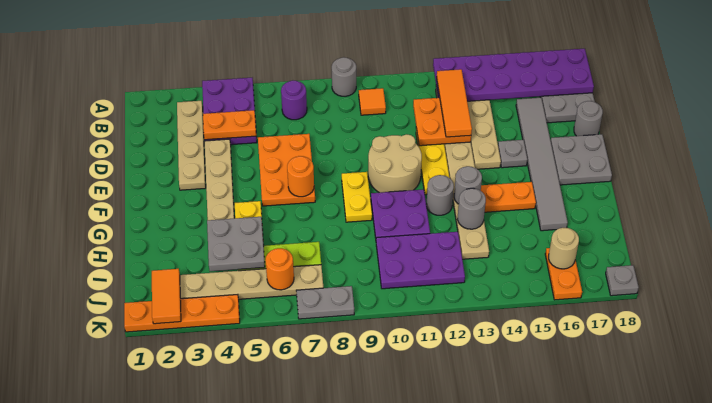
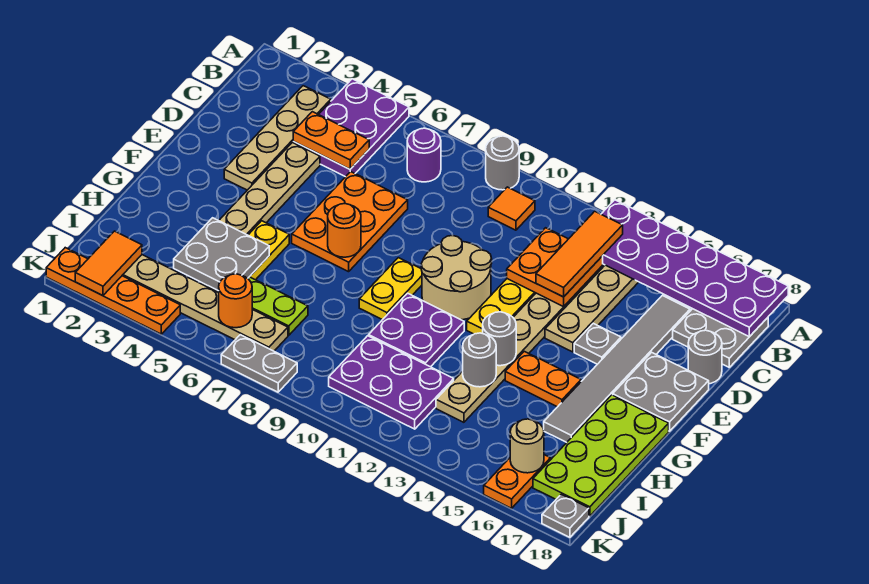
grey round brick G12 level 1 -> none
none -> lime plate G17:J18 level 1

